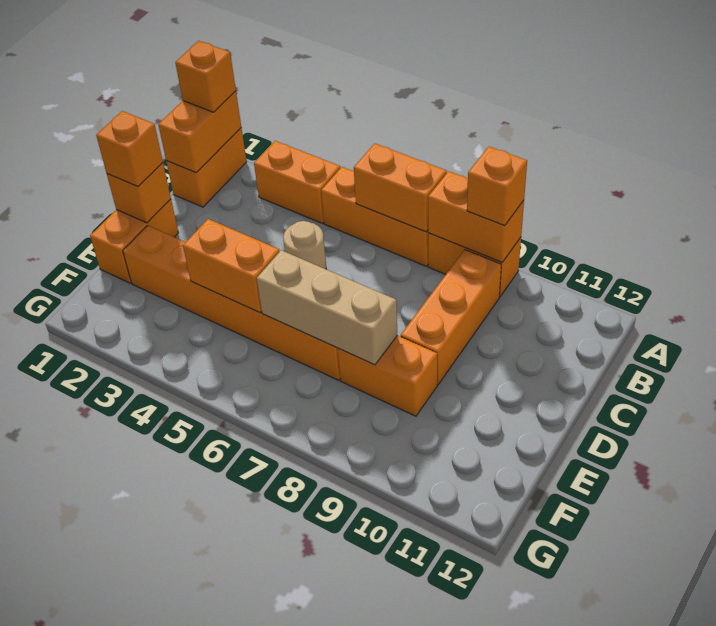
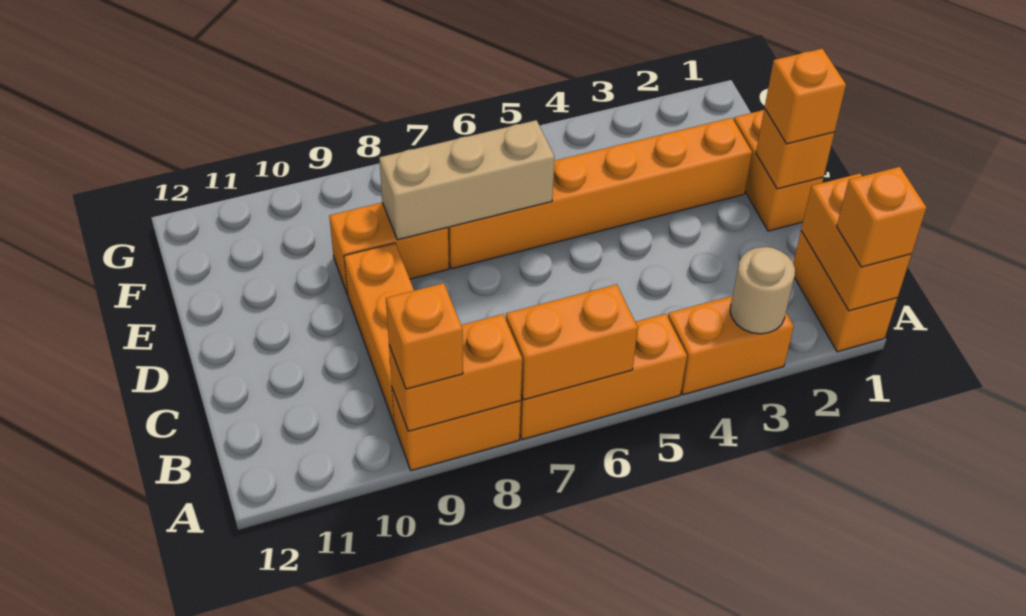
tan round brick C5 level 1 -> tan round brick A3 level 2
orange brick E4:E5 level 2 -> none

